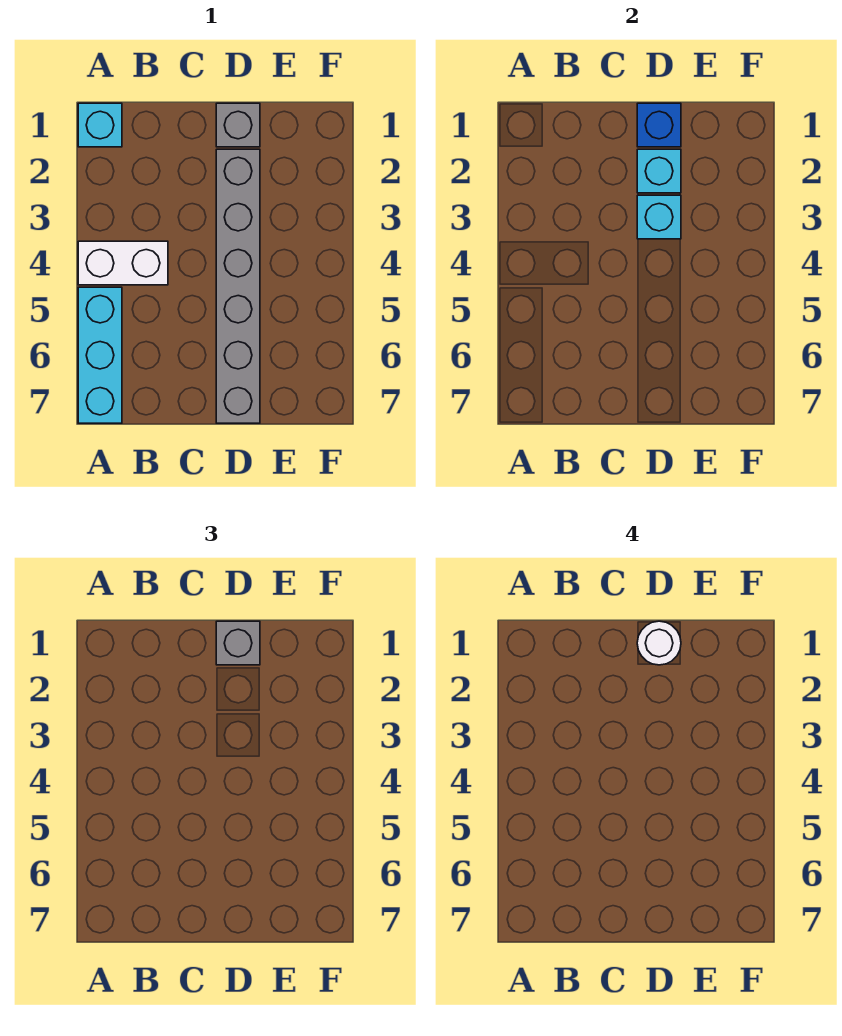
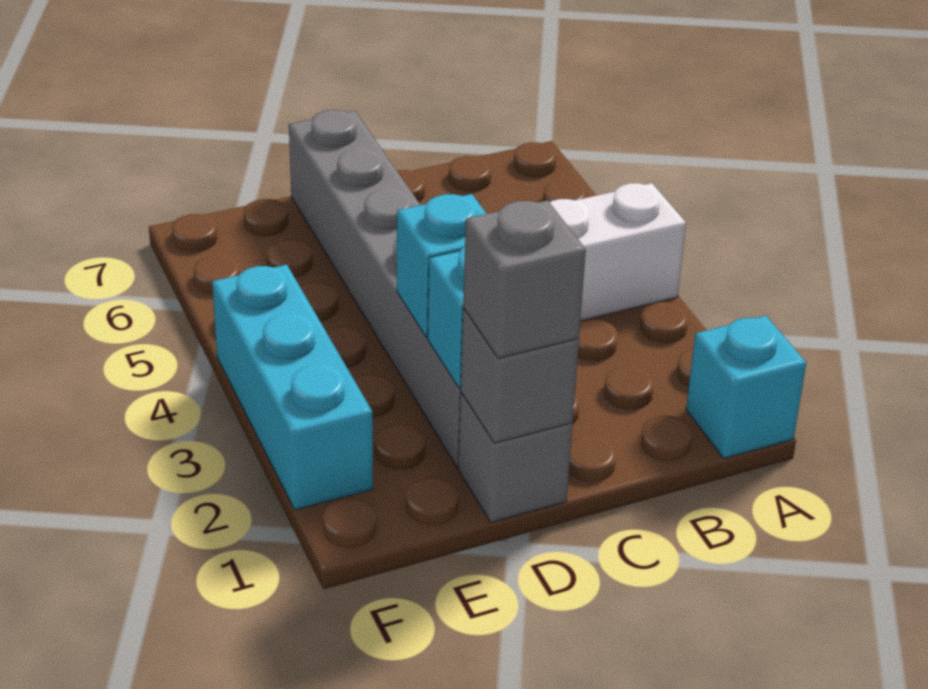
cyan brick A5:A7 level 1 -> cyan brick F2:F4 level 1
blue brick D1 level 2 -> grey brick D1 level 2
white round brick D1 level 4 -> none

